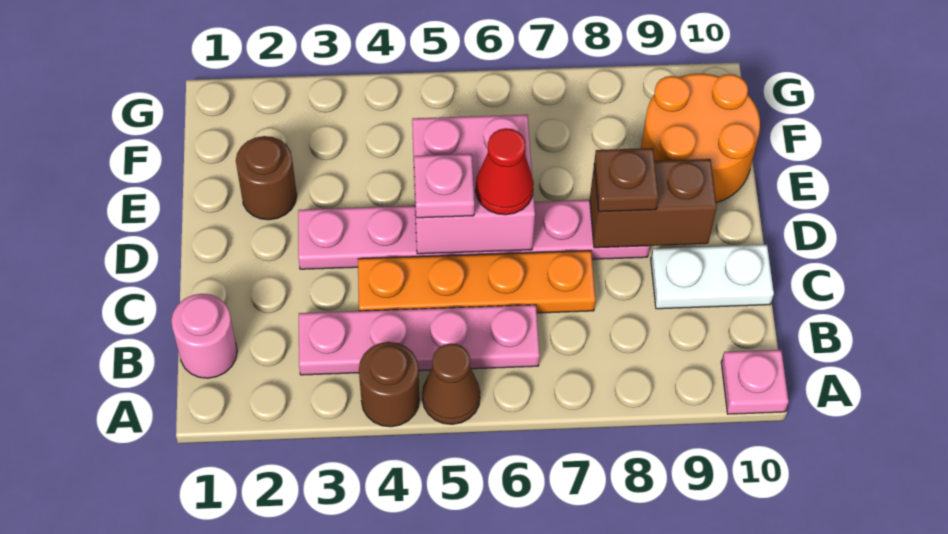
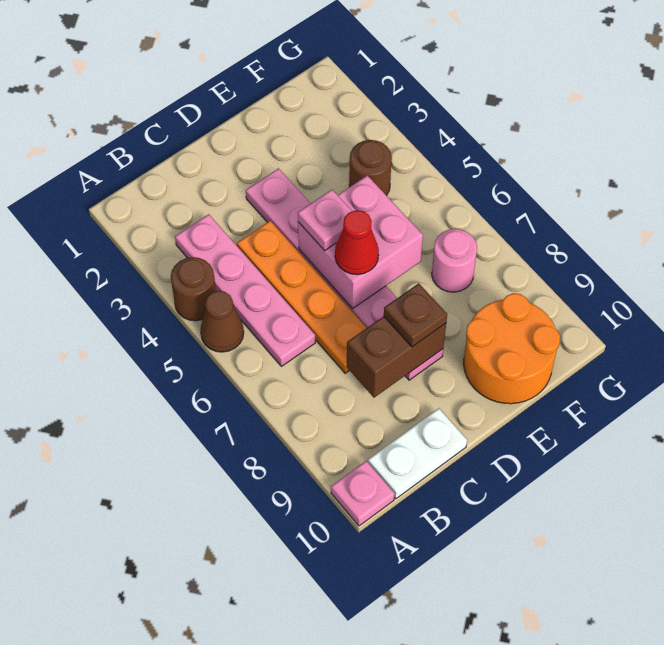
pink round brick B1 level 1 -> pink round brick F7 level 1
white plate C9:C10 level 1 -> white plate B10:C10 level 1
brown brick D8:D9 level 2 -> brown brick C8:D8 level 2
brown round brick E2 level 1 -> brown round brick F4 level 1

